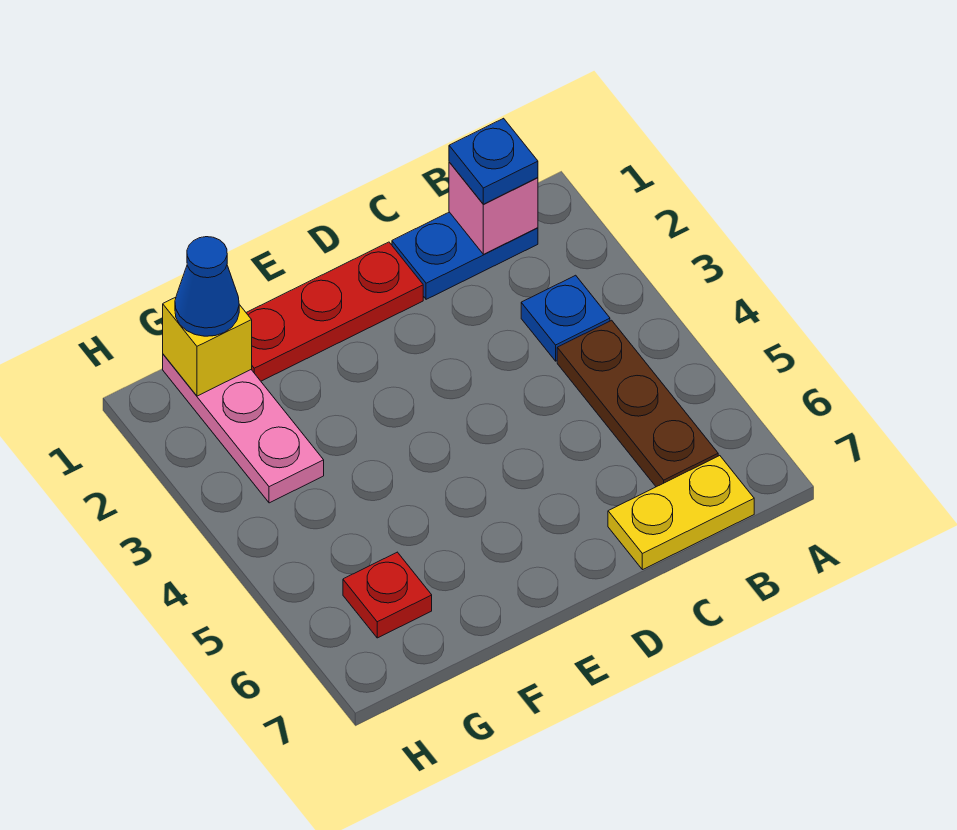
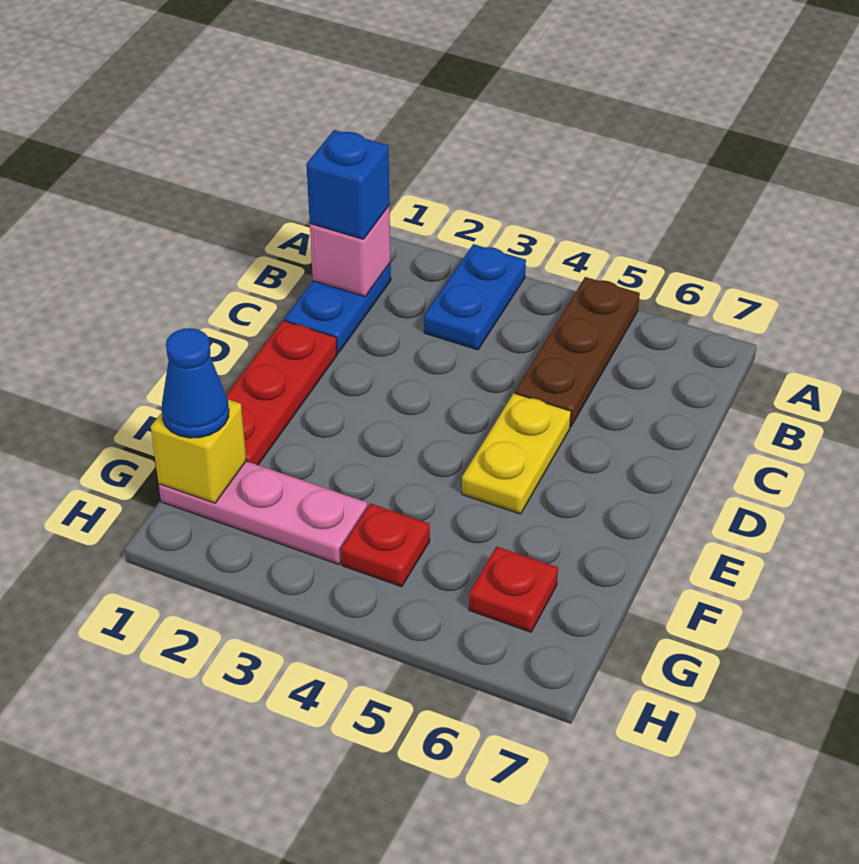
blue plate B1 level 3 -> blue brick B1 level 3
blue plate B3 level 1 -> blue plate A3:B3 level 1
brown plate B4:B6 level 1 -> brown plate A5:C5 level 1
yellow plate B7:C7 level 1 -> yellow plate D5:E5 level 1
none -> red plate G4 level 1

